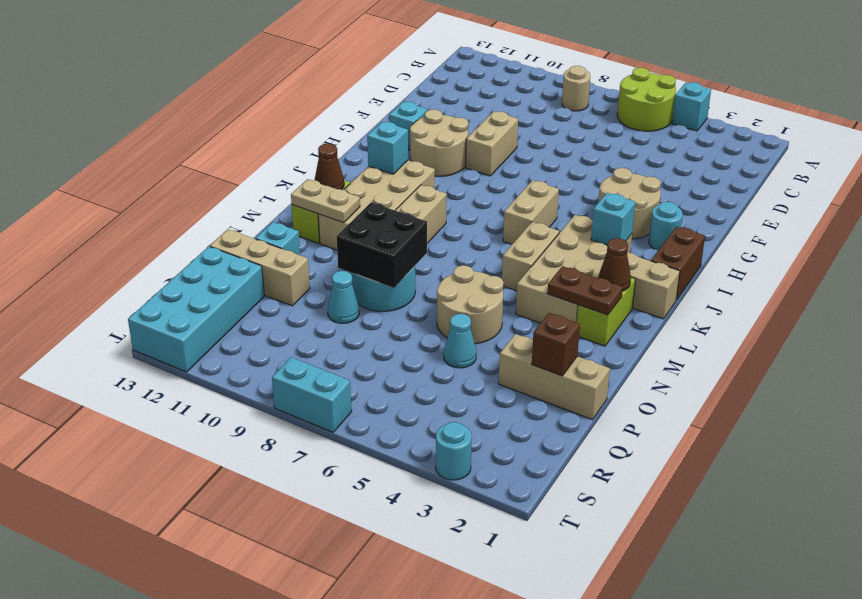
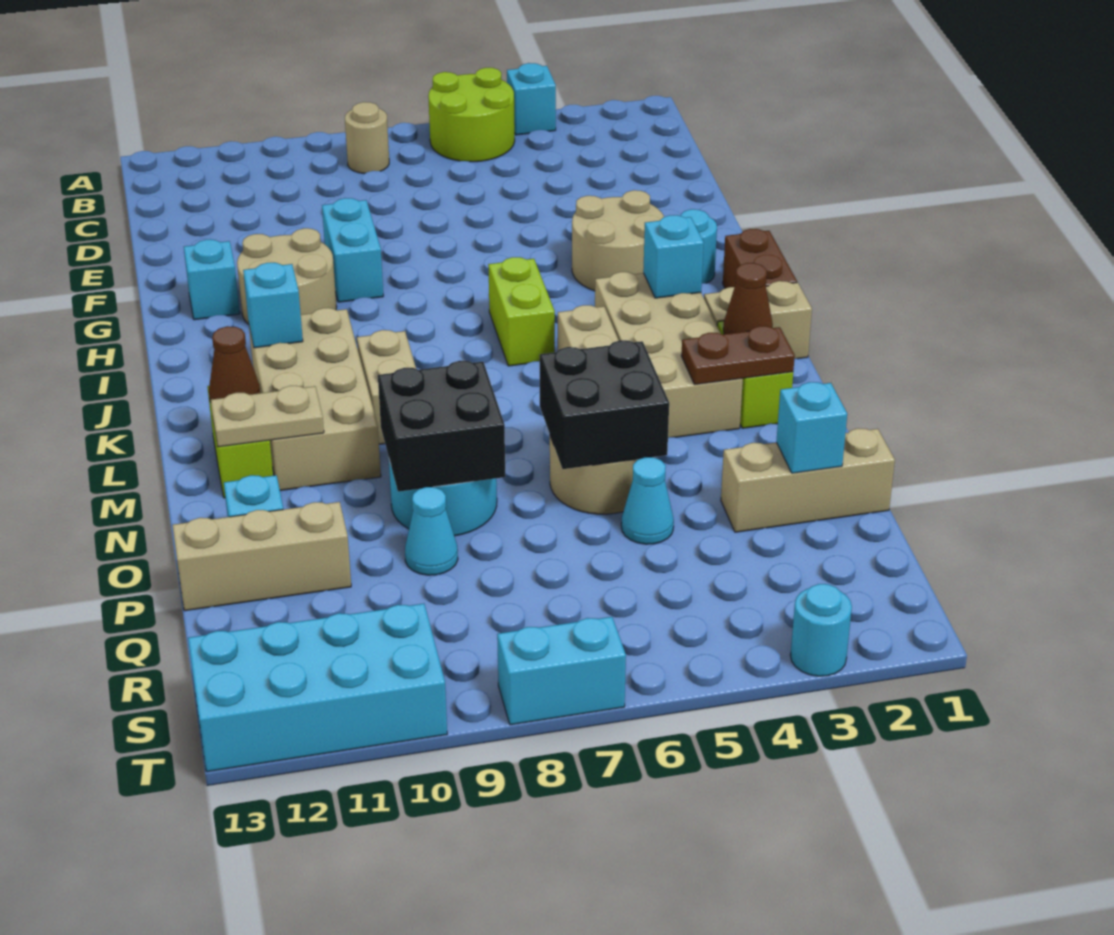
tan brick F9:G9 level 1 -> cyan brick F9:G9 level 1
tan brick I6:J6 level 1 -> lime brick I6:J6 level 1
none -> black brick N5:O6 level 2
brown brick P2 level 2 -> cyan brick P2 level 2
cyan brick Q12:T13 level 1 -> cyan brick S10:T13 level 1

